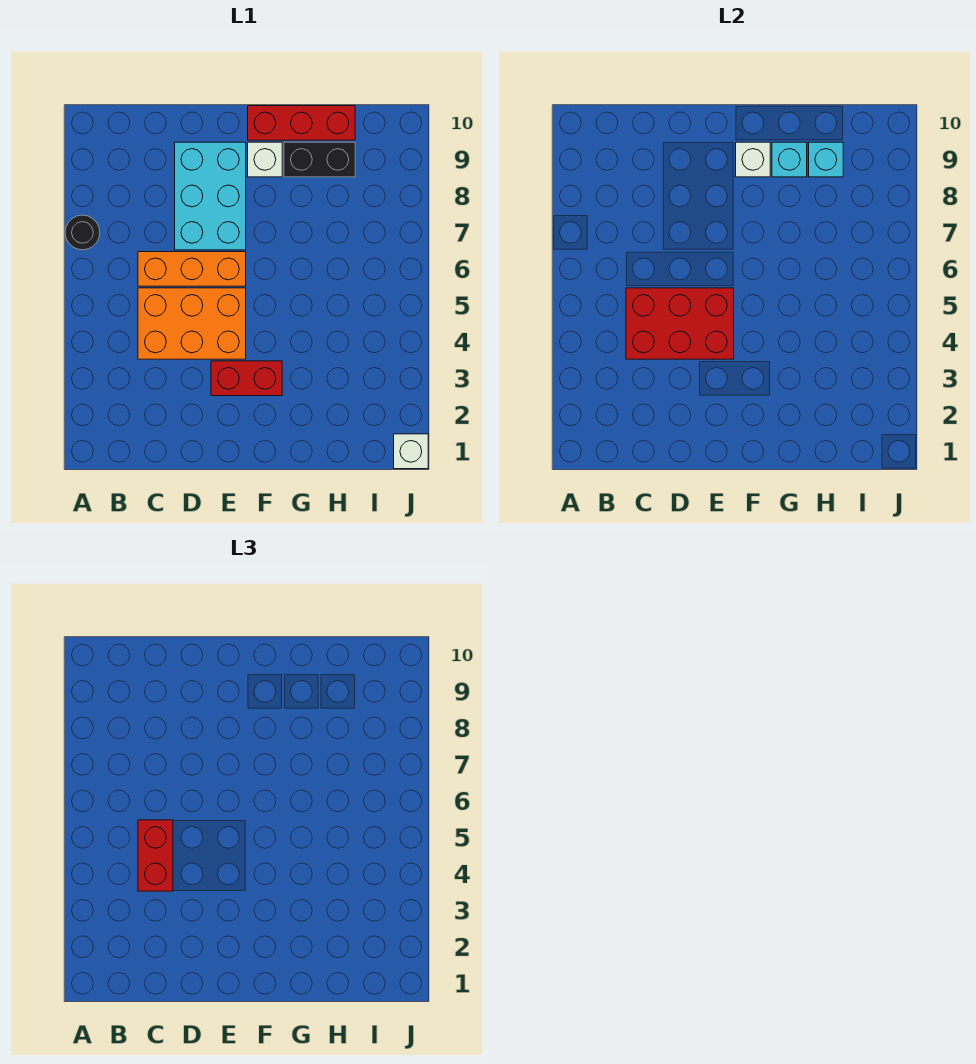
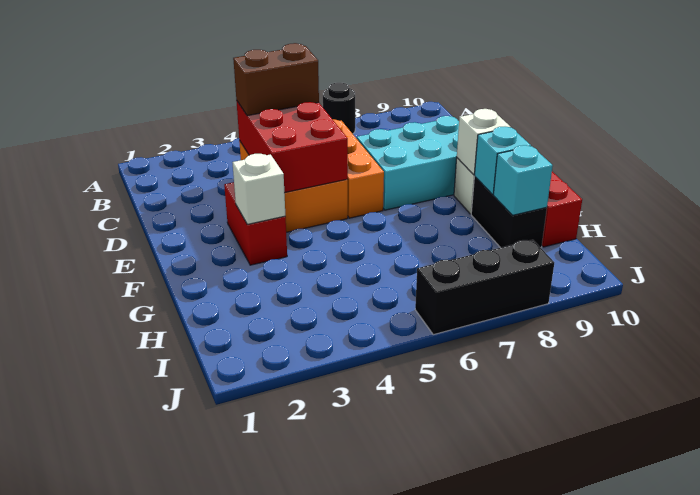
red brick C4:C5 level 3 -> brown brick C4:C5 level 3
white brick J1 level 1 -> white brick F3 level 2
none -> black brick J6:J8 level 1

